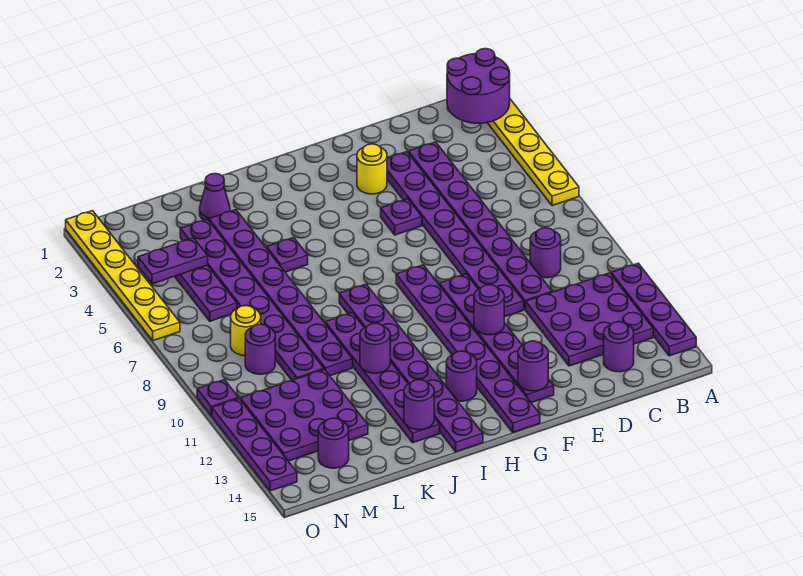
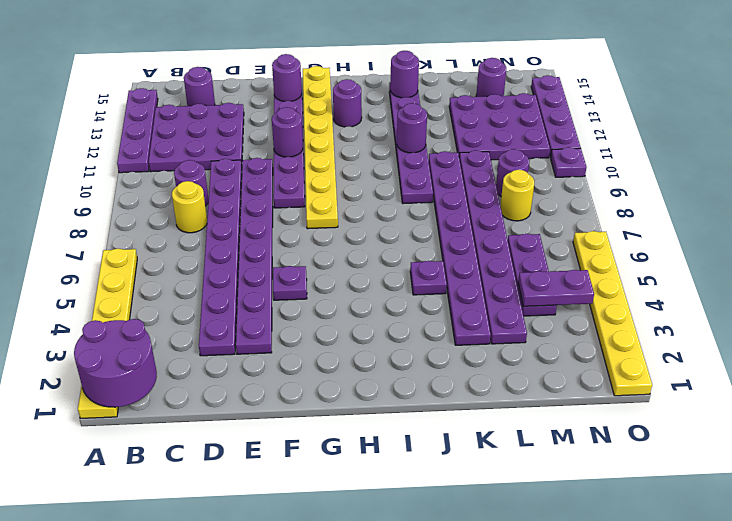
yellow round brick F3 level 1 -> yellow round brick C8 level 1
purple plate G8:G15 level 1 -> yellow plate G8:G15 level 1
purple plate I8:I15 level 1 -> none
purple cone K2 level 1 -> none

